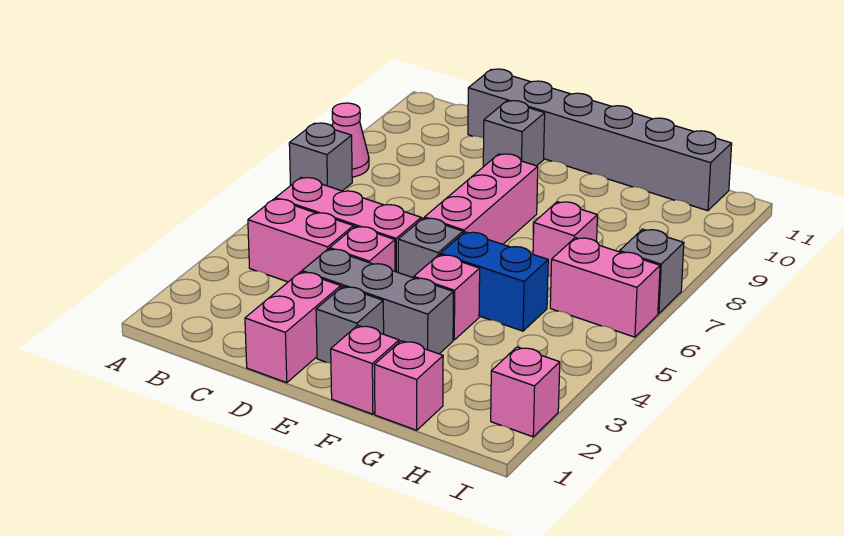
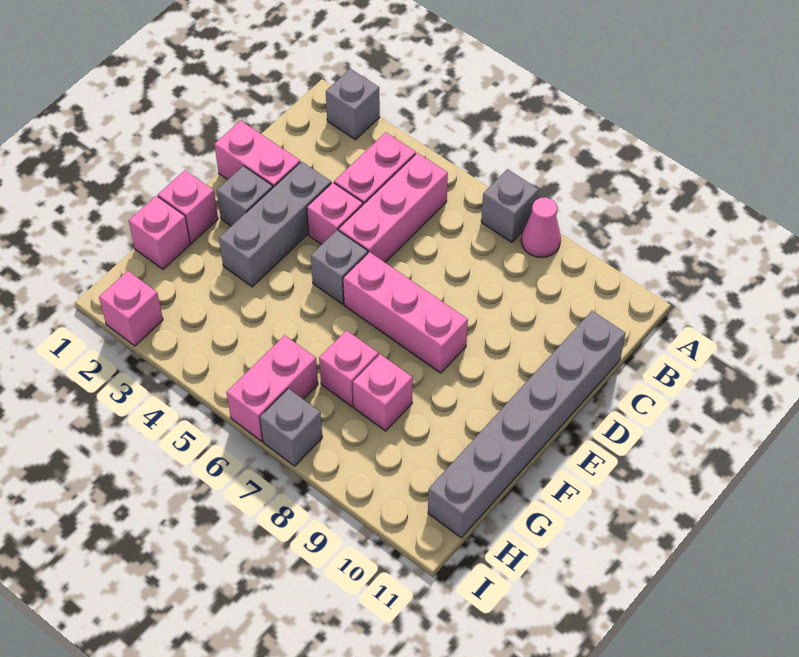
grey brick D10 level 1 -> grey brick A2 level 1
pink brick F4 level 1 -> pink brick G8 level 1
blue brick F5:G5 level 1 -> none

